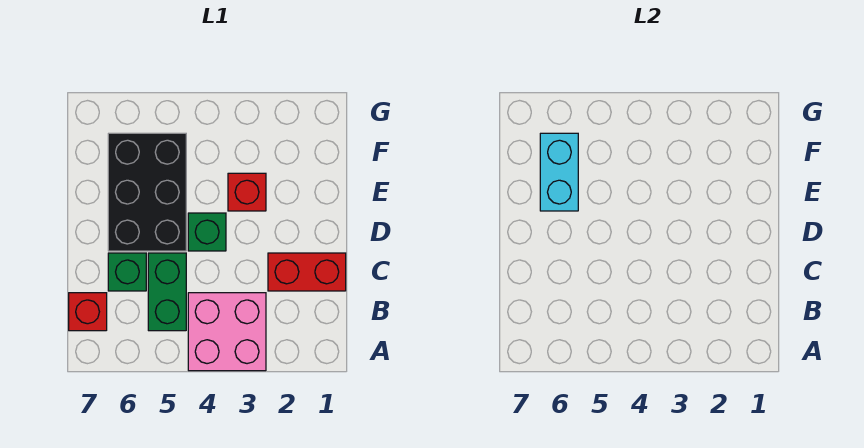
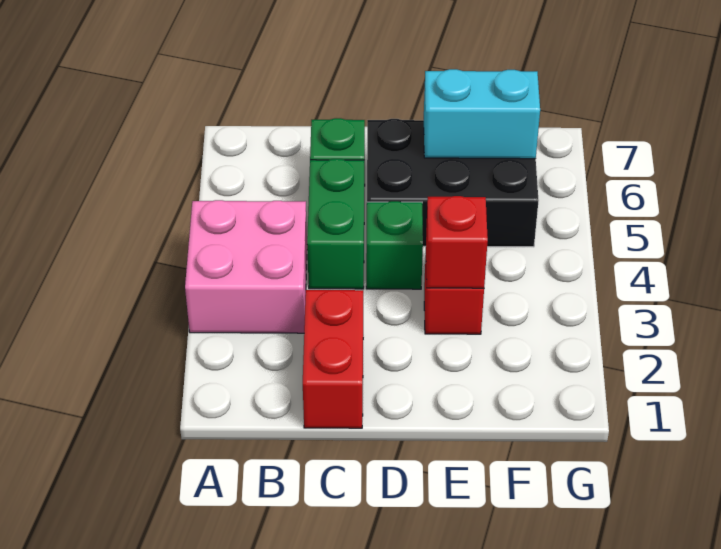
green brick B5:C5 level 1 -> green brick C4:C5 level 1
red brick B7 level 1 -> red brick E3 level 2

